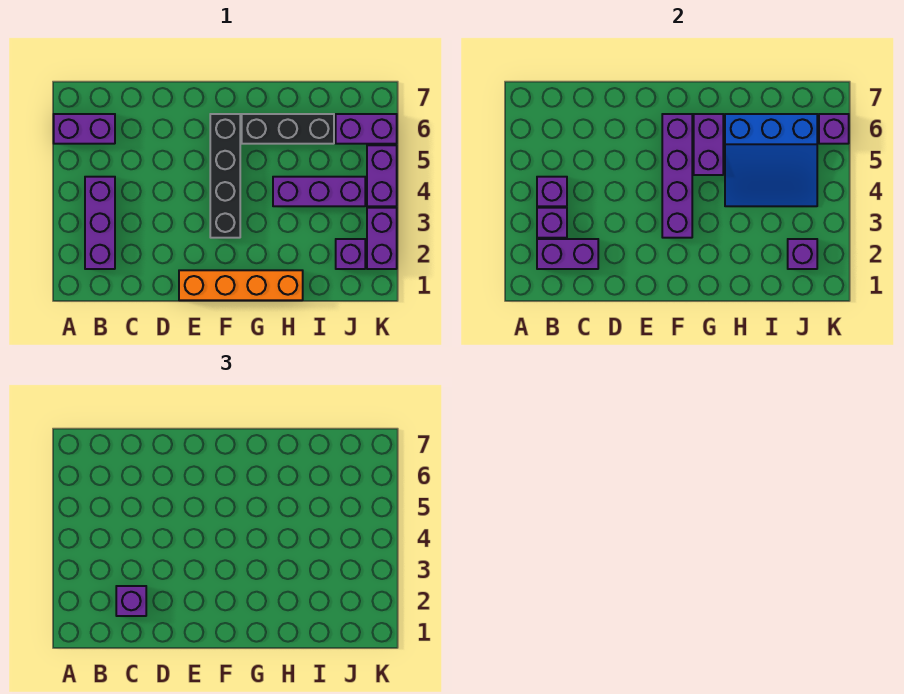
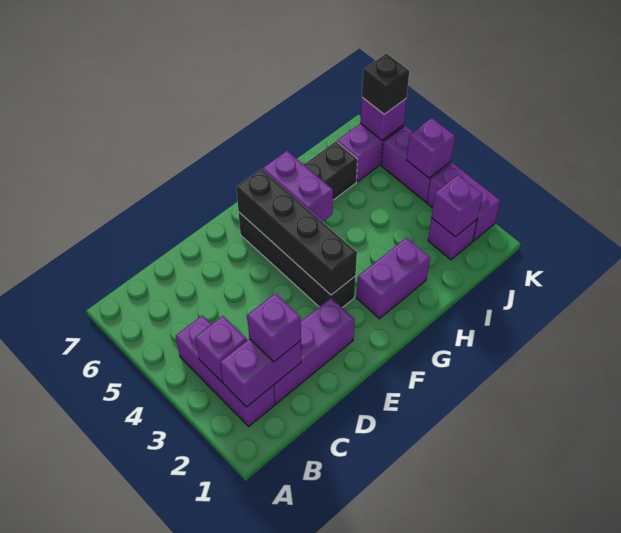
purple brick A6:B6 level 1 -> purple brick G2:H2 level 1
purple brick B4 level 2 -> purple brick K4 level 2
orange brick E1:H1 level 1 -> none
purple brick F3:F6 level 2 -> black brick F3:F6 level 2
purple brick H4:J4 level 1 -> purple brick C2:E2 level 1
blue slope H4:J6 level 2 top 6 -> none
none -> black brick K6 level 3

